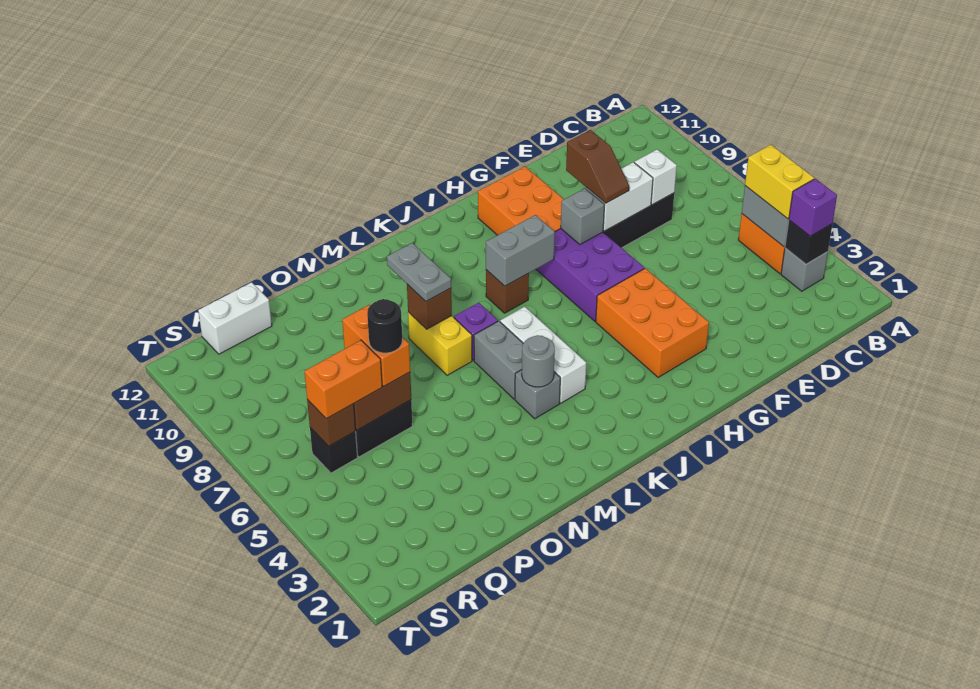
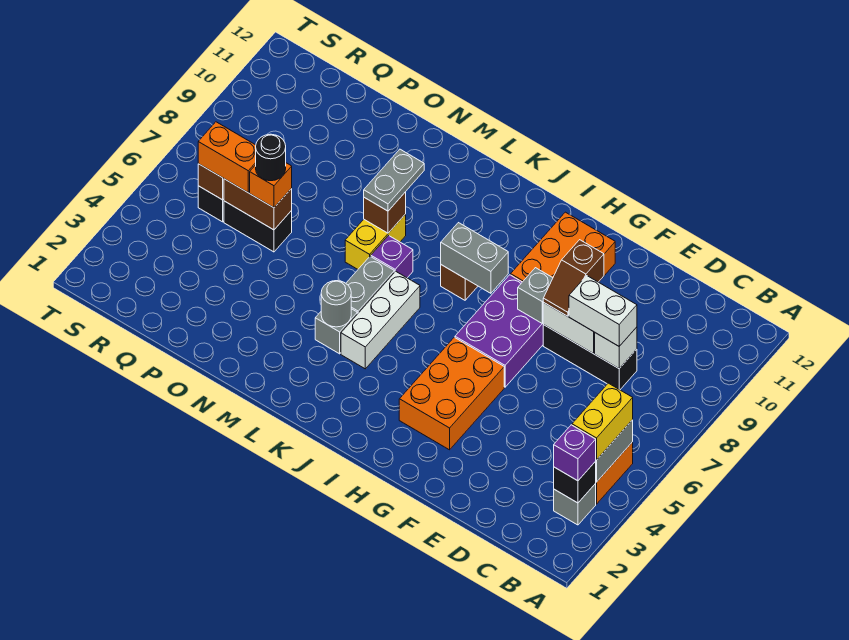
orange brick P6:P7 level 3 -> orange brick P6 level 3
white brick Q12:R12 level 1 -> white brick D8:E8 level 3

